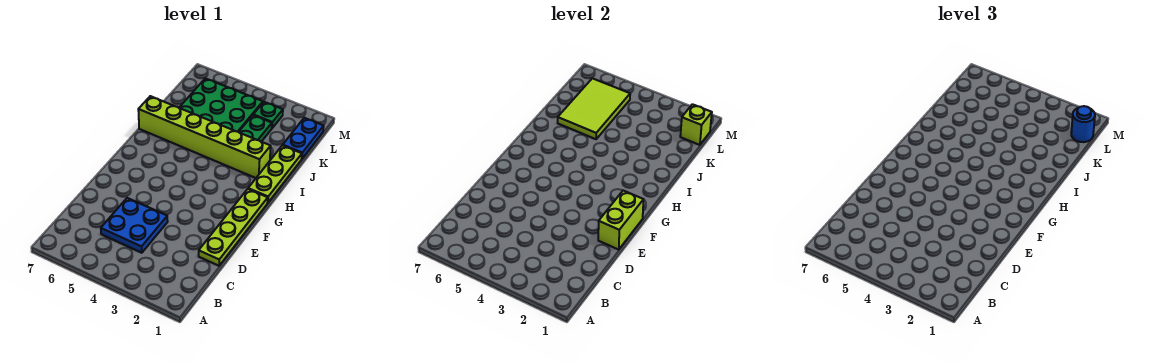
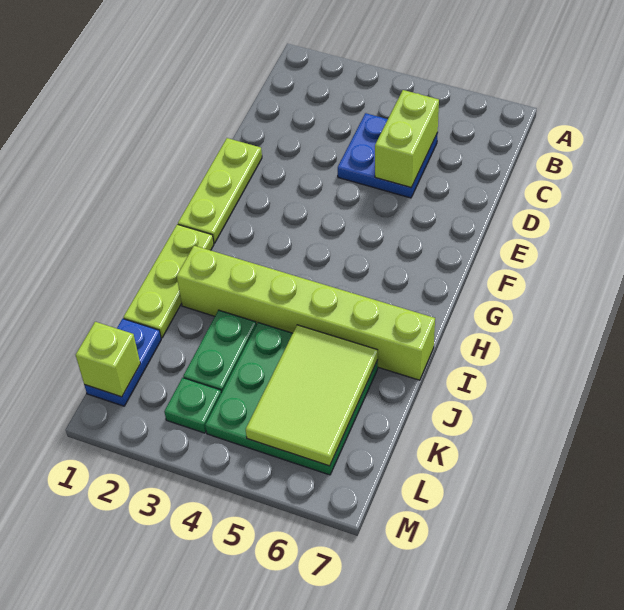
lime plate D1:G1 level 1 -> lime plate E1:G1 level 1
lime brick E1:F1 level 2 -> lime brick C5:D5 level 2
blue round brick L1 level 3 -> none

